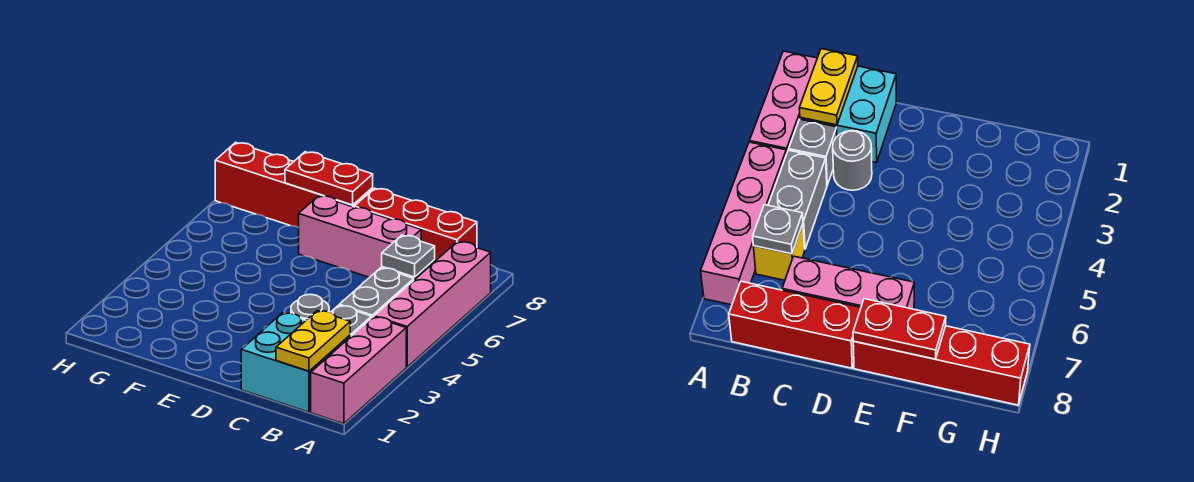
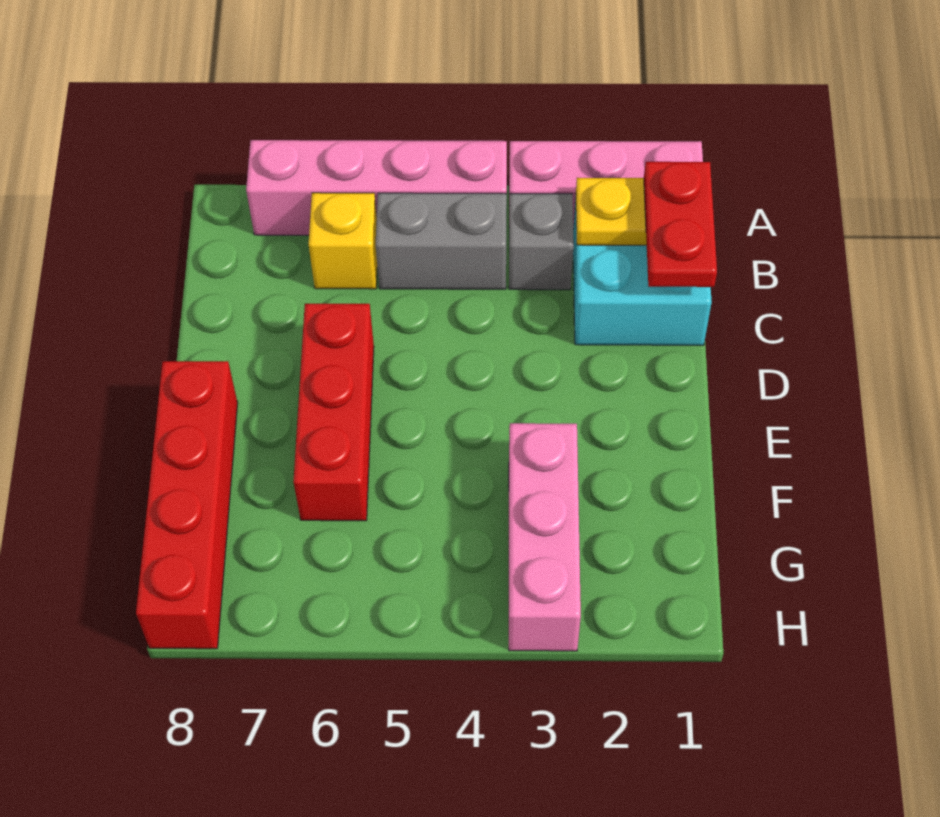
grey plate B6 level 2 -> none
red brick B8:D8 level 1 -> red brick D6:F6 level 1
grey round brick C3 level 1 -> none
pink brick C7:E7 level 1 -> pink brick F3:H3 level 1
red plate E8:F8 level 2 -> red plate B1:C1 level 3

